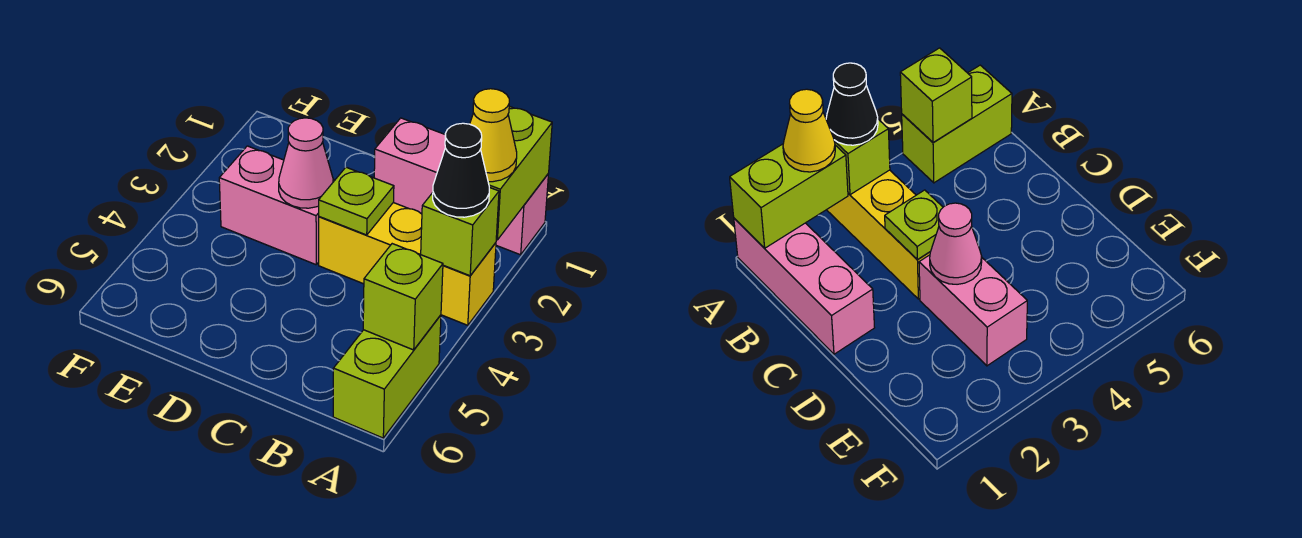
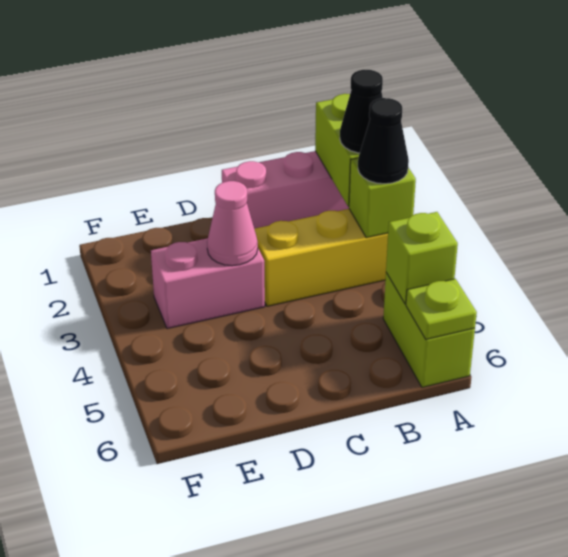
yellow cone A2 level 3 -> black cone A2 level 3
lime plate C3 level 2 -> lime plate A6 level 2

